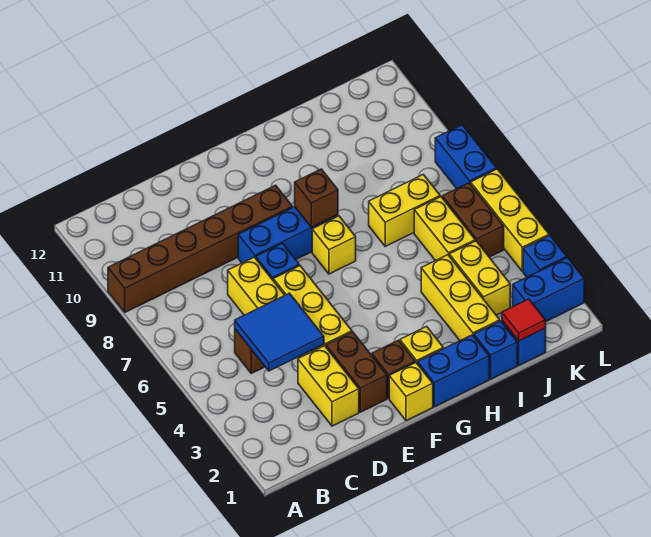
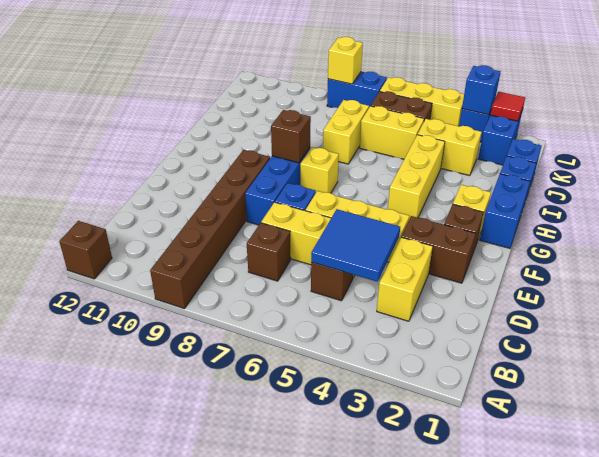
none -> brown brick A12 level 1
none -> brown brick C7 level 1
yellow brick D2:D3 level 1 -> yellow brick C3:D3 level 1
yellow brick F1 level 1 -> yellow brick L8 level 2
yellow brick I2:I4 level 1 -> yellow brick G4:I4 level 1
red tile J1 level 2 -> red tile L2 level 2
none -> blue brick L3 level 2

